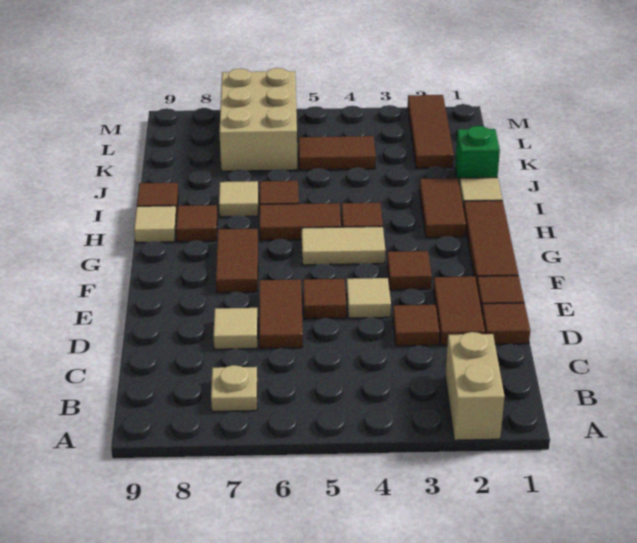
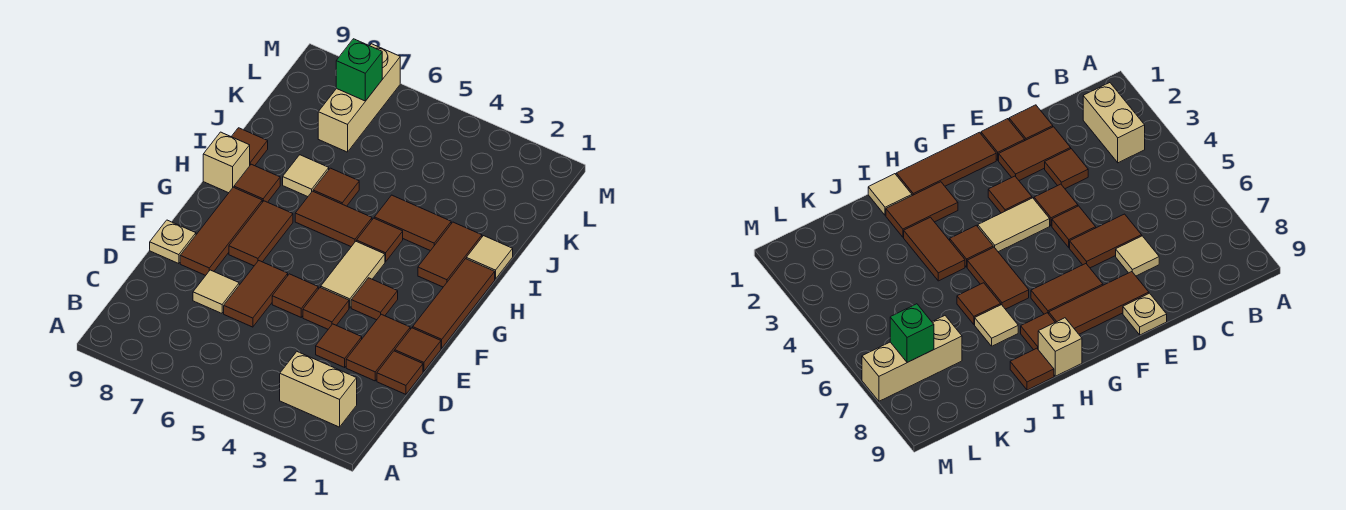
tan brick A2:B2 level 1 -> tan brick B2:B3 level 1
tan plate B7 level 1 -> tan plate E9 level 1
tan tile E4 level 1 -> brown tile E4 level 1
tan tile G4:G5 level 1 -> tan tile F4:G4 level 1
tan tile H9 level 1 -> tan brick H9 level 1
green brick J1 level 1 -> green brick L7 level 2
brown tile K2:M2 level 1 -> brown tile E8:G8 level 1
brown tile K4:K5 level 1 -> brown tile I3:I4 level 1
tan brick K6:M7 level 1 -> tan brick K7:M7 level 1

